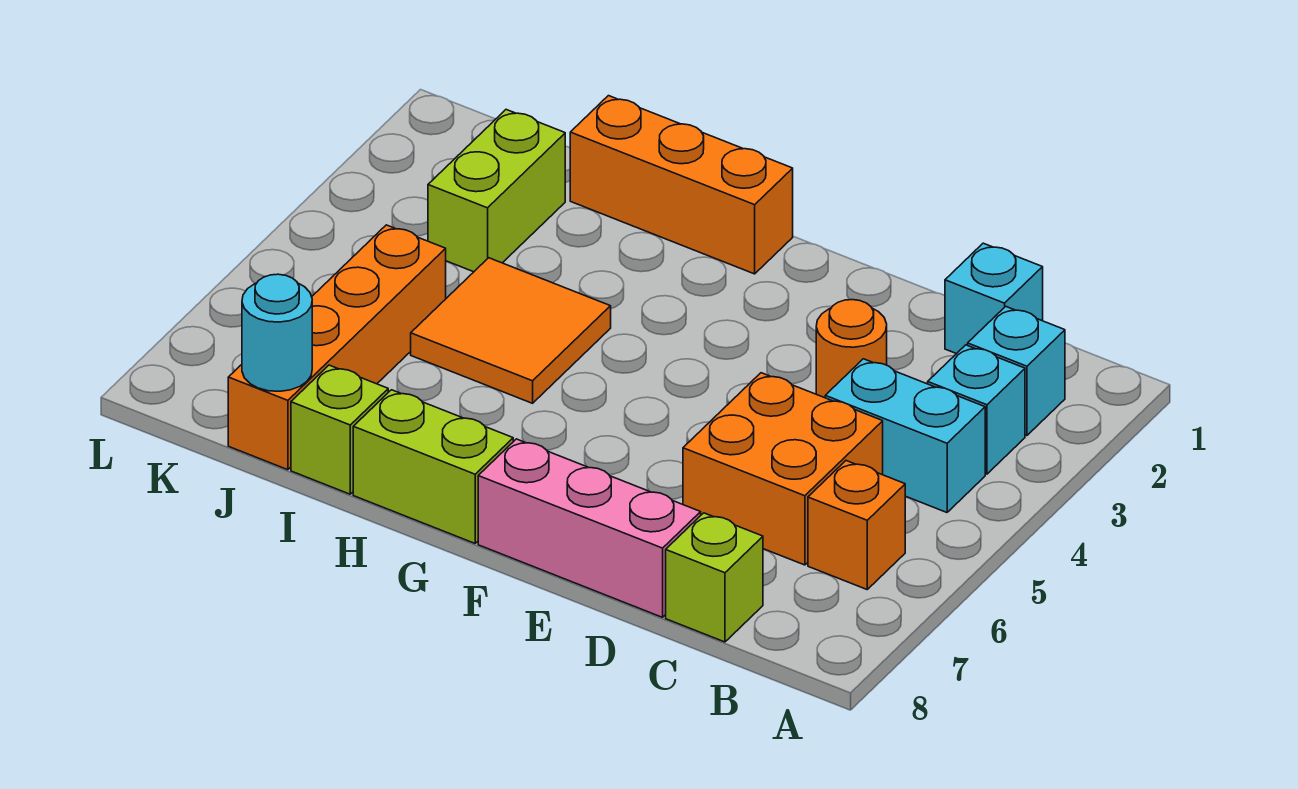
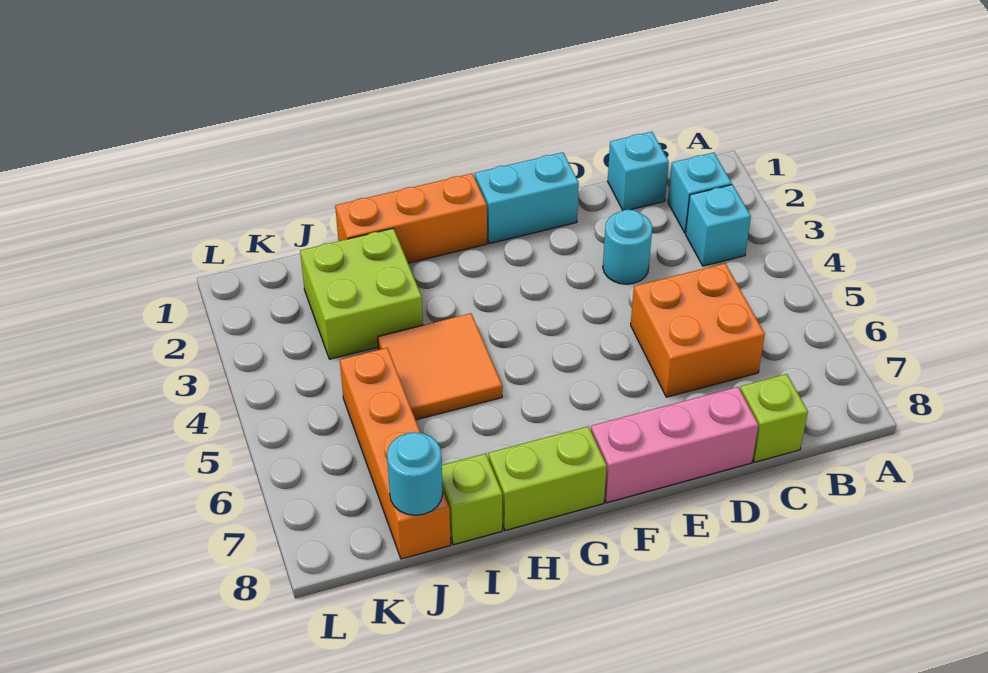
cyan brick B4:C4 level 1 -> cyan brick E1:F1 level 1
orange brick B6 level 1 -> none
orange round brick D3 level 1 -> cyan round brick D3 level 1
lime brick J2:J3 level 1 -> lime brick I2:J3 level 1

